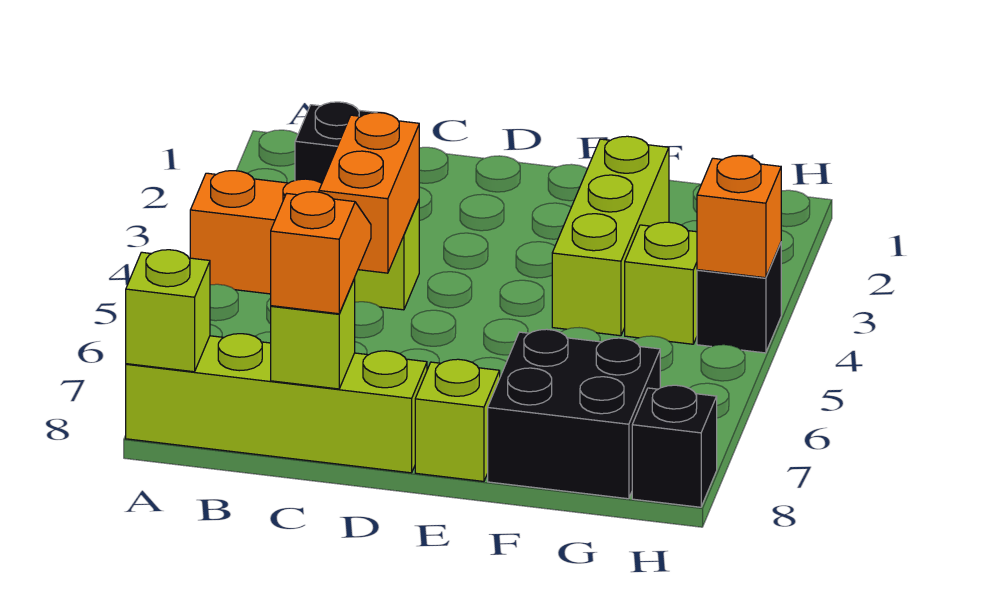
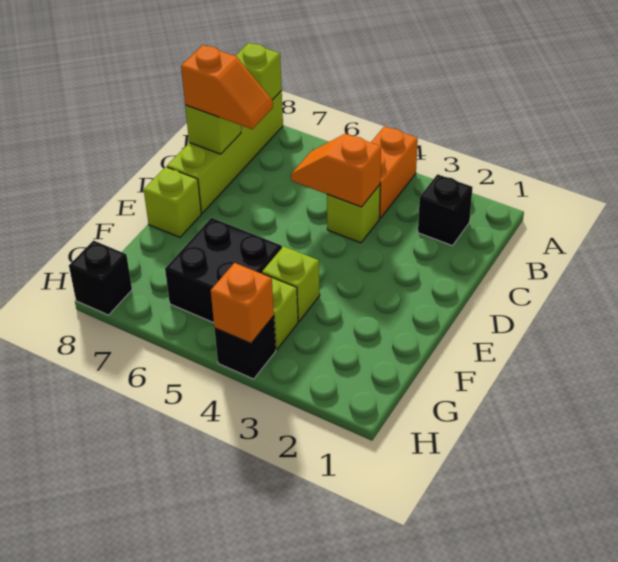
orange brick C4:C5 level 2 -> orange slope C4:C5 level 2 top 4
lime brick F2:F4 level 1 -> lime brick F4 level 1
black brick F7:G8 level 1 -> black brick F5:G6 level 1

